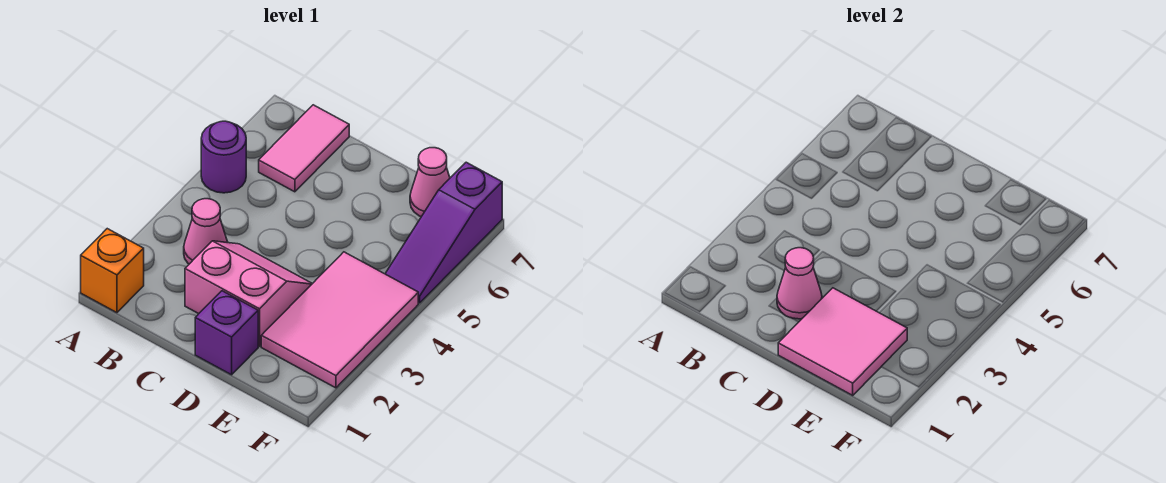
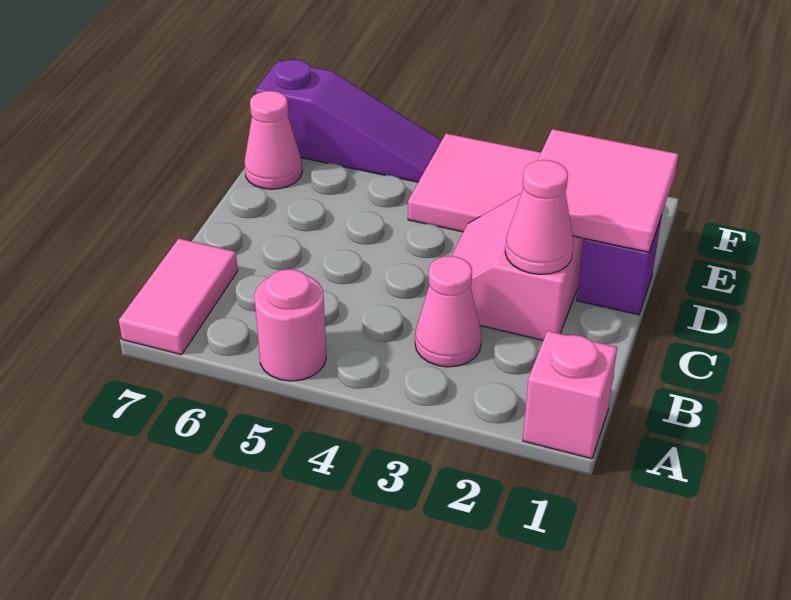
orange brick A1 level 1 -> pink brick A1 level 1
purple round brick A5 level 1 -> pink round brick A5 level 1
pink tile B6:B7 level 1 -> pink tile A7:B7 level 1

